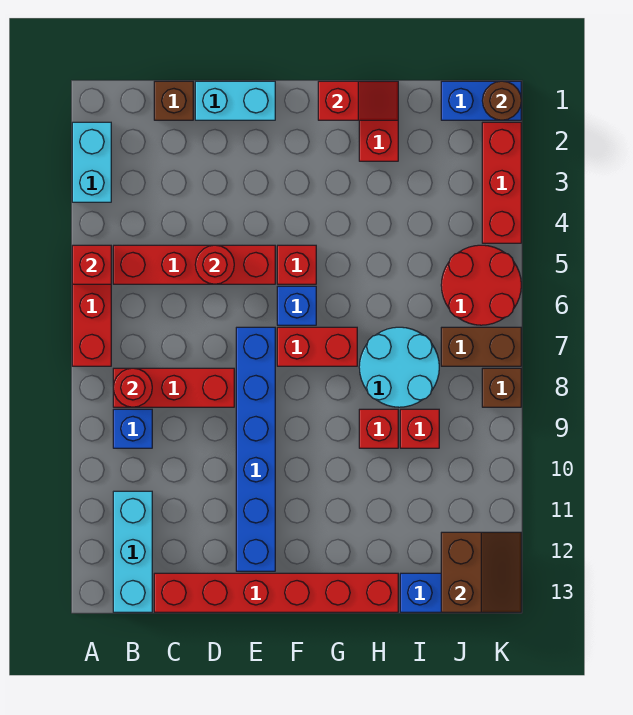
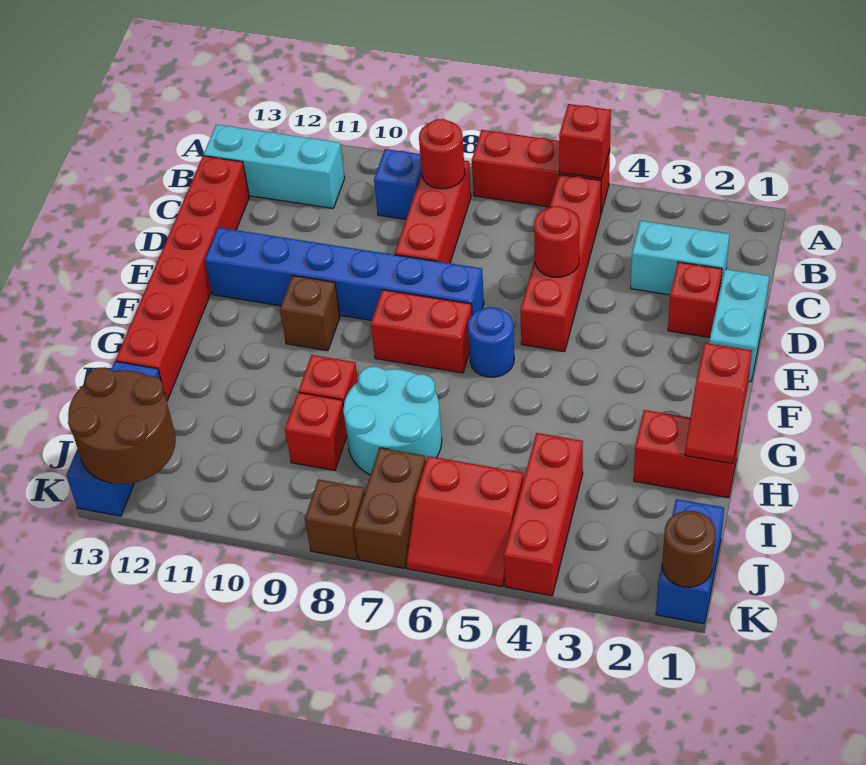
cyan brick A2:A3 level 1 -> cyan brick C2:C3 level 1
brown brick C1 level 1 -> brown brick F10 level 1
red brick F5 level 1 -> red brick D2 level 1
blue brick F6 level 1 -> blue round brick F6 level 1
red brick F7:G7 level 1 -> red brick F7:F8 level 1
red round brick J5:K6 level 1 -> red slope J5:K6 level 1 top J
brown slope J12:K13 level 2 top J -> brown round brick J12:K13 level 2
red brick K2:K4 level 1 -> red brick I4:K4 level 1

